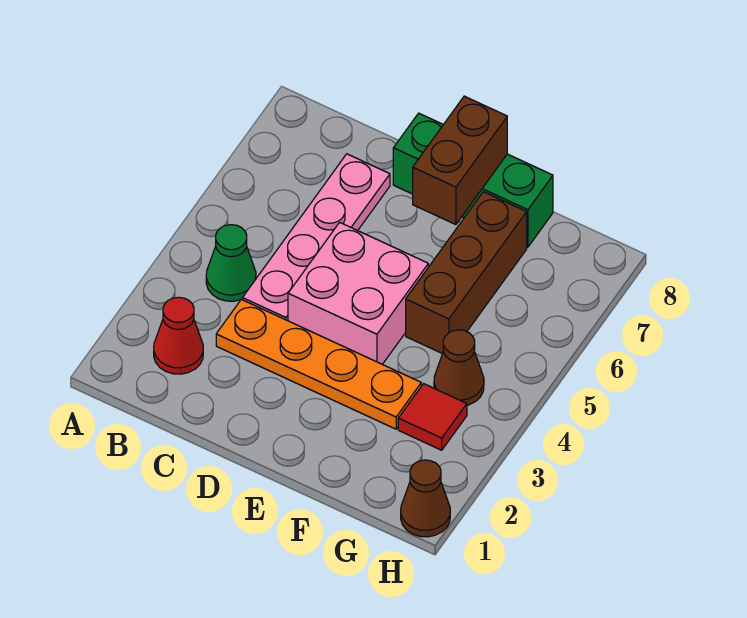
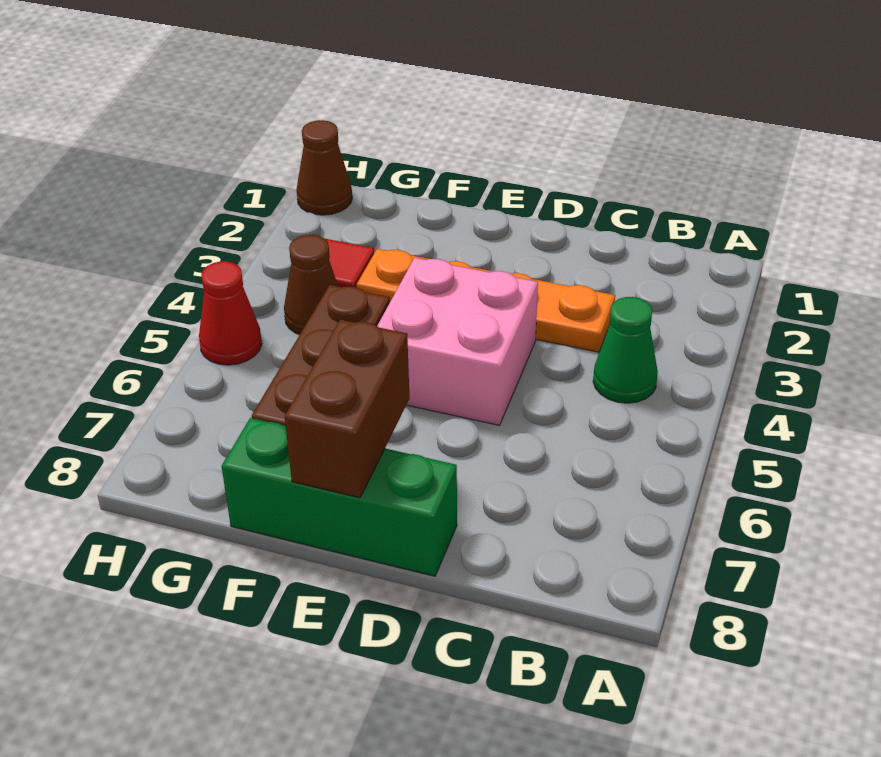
red cone B2 level 1 -> red cone H5 level 1
pink plate C4:C7 level 1 -> none

